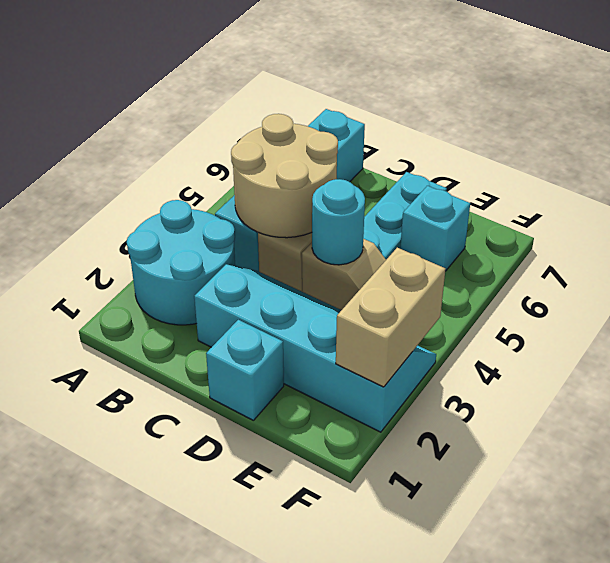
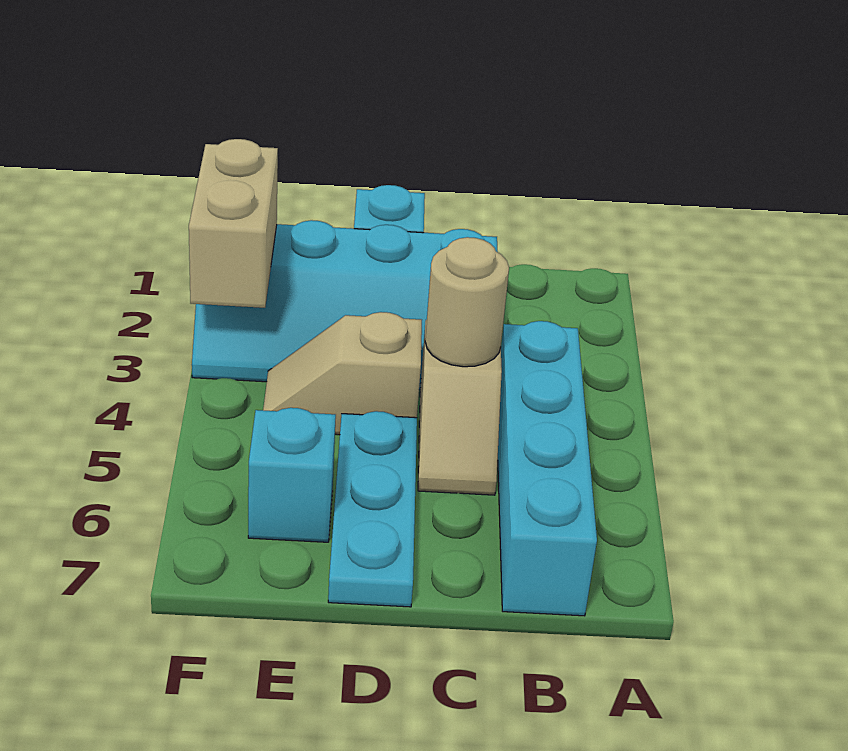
cyan round brick A2:B3 level 1 -> none
tan round brick B4:C5 level 2 -> tan round brick C4 level 2
cyan round brick D4 level 2 -> none

